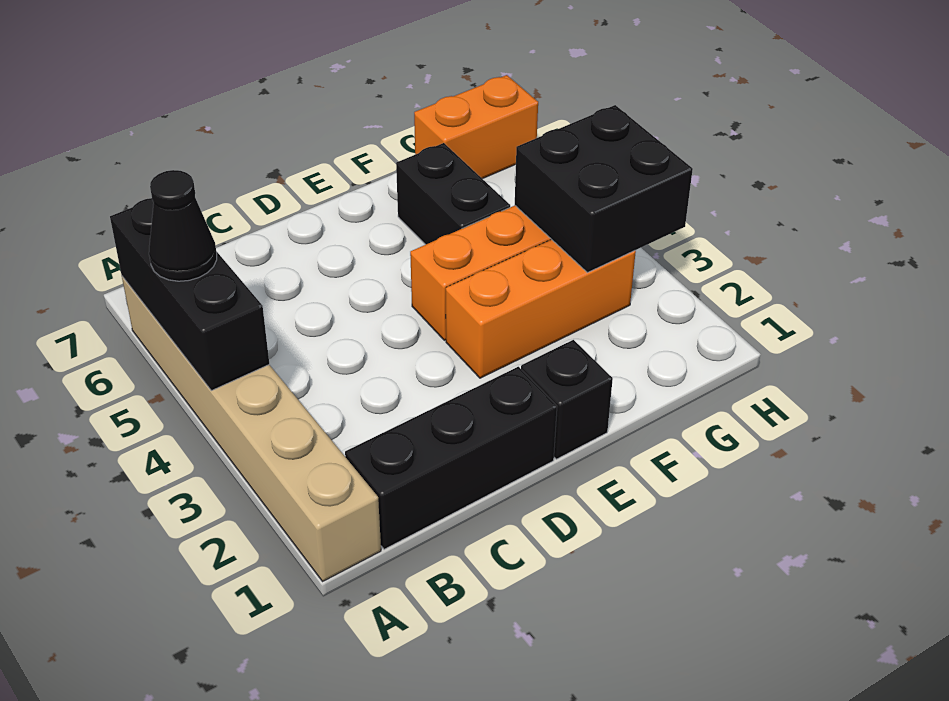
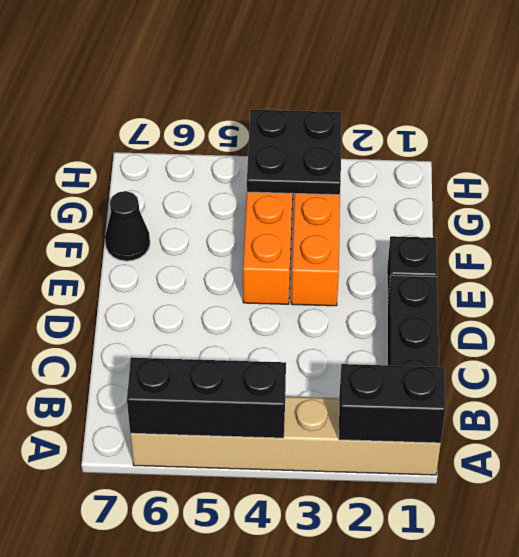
black cone A5 level 3 -> black cone F7 level 1
black brick F5:F6 level 1 -> black brick A1:A2 level 2
black brick G3:H4 level 2 -> black plate G3:H4 level 2
orange brick G7:H7 level 1 -> none

